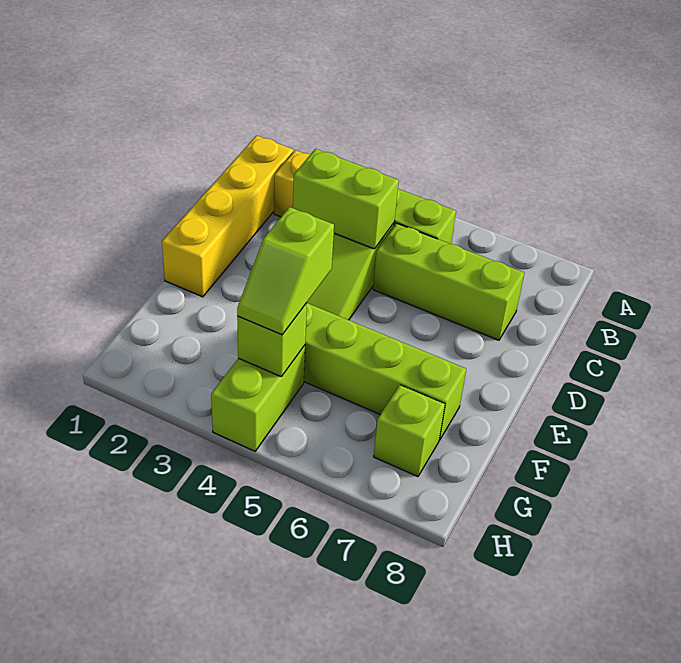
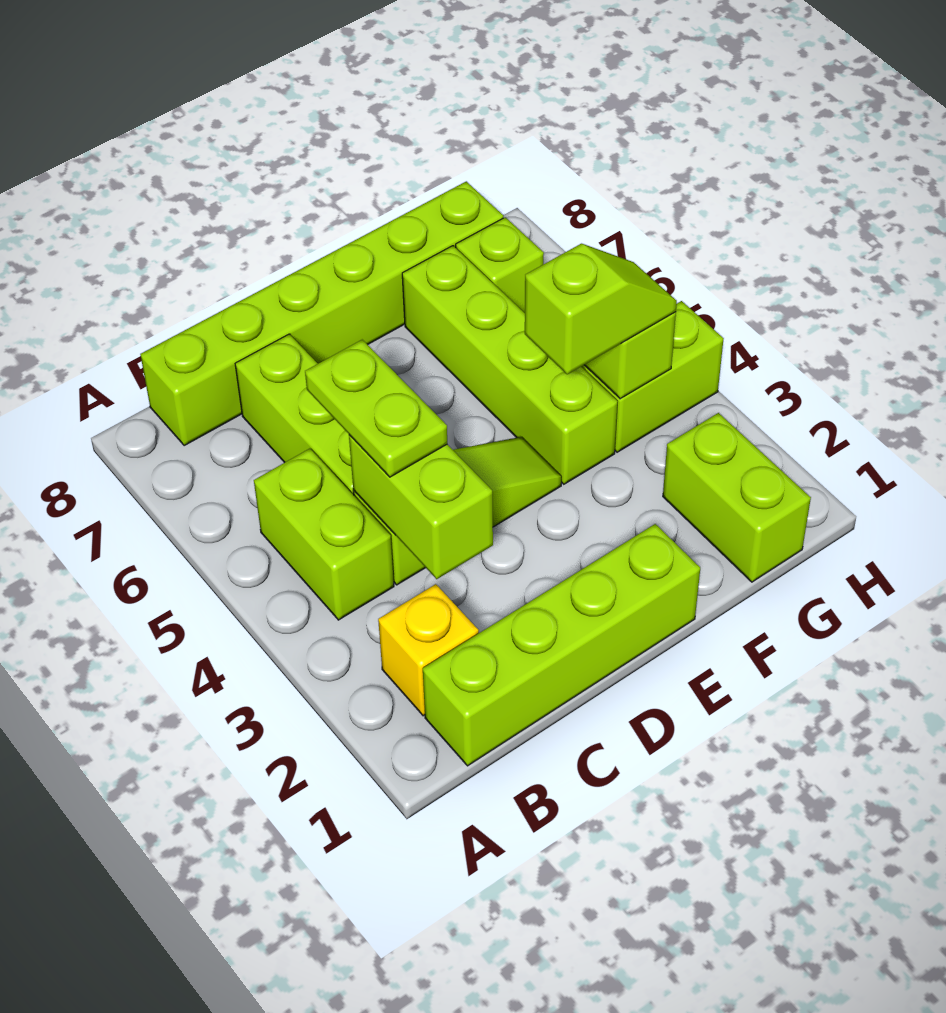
yellow brick B1:E1 level 1 -> lime brick B1:E1 level 1
none -> lime brick B8:G8 level 1
none -> lime plate C4:C5 level 3
none -> lime brick G1:G2 level 1

